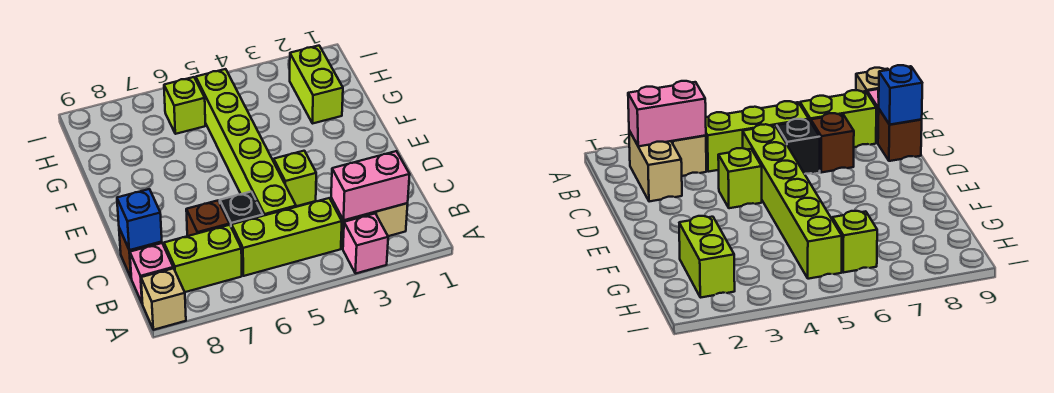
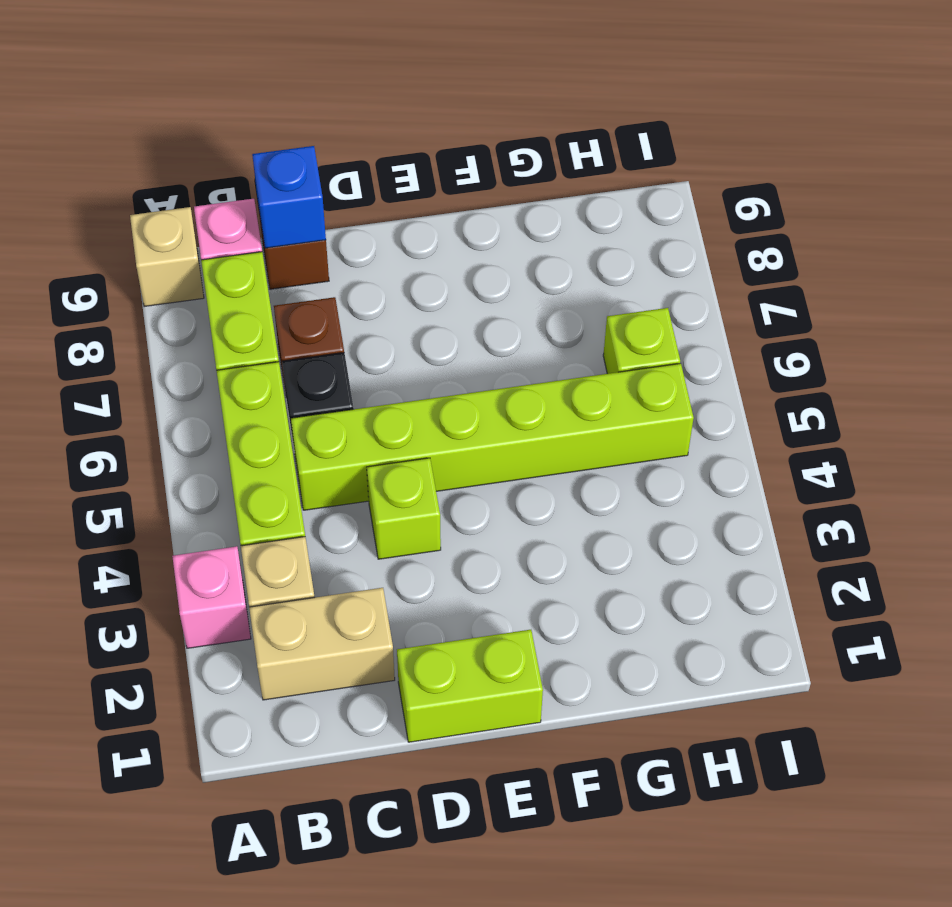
pink brick B2:B3 level 2 -> none
lime brick G2:H2 level 1 -> lime brick D1:E1 level 1

